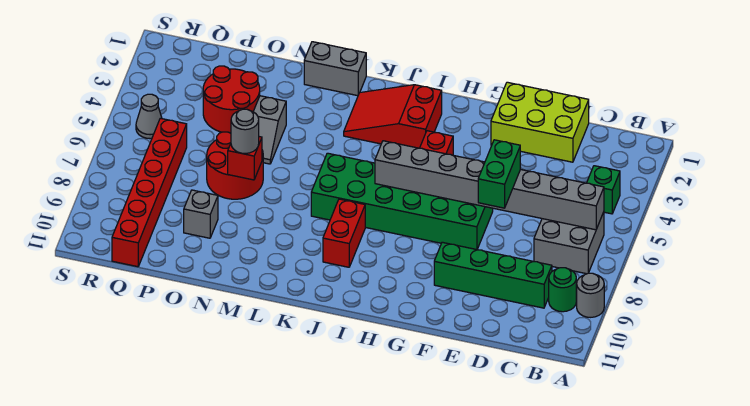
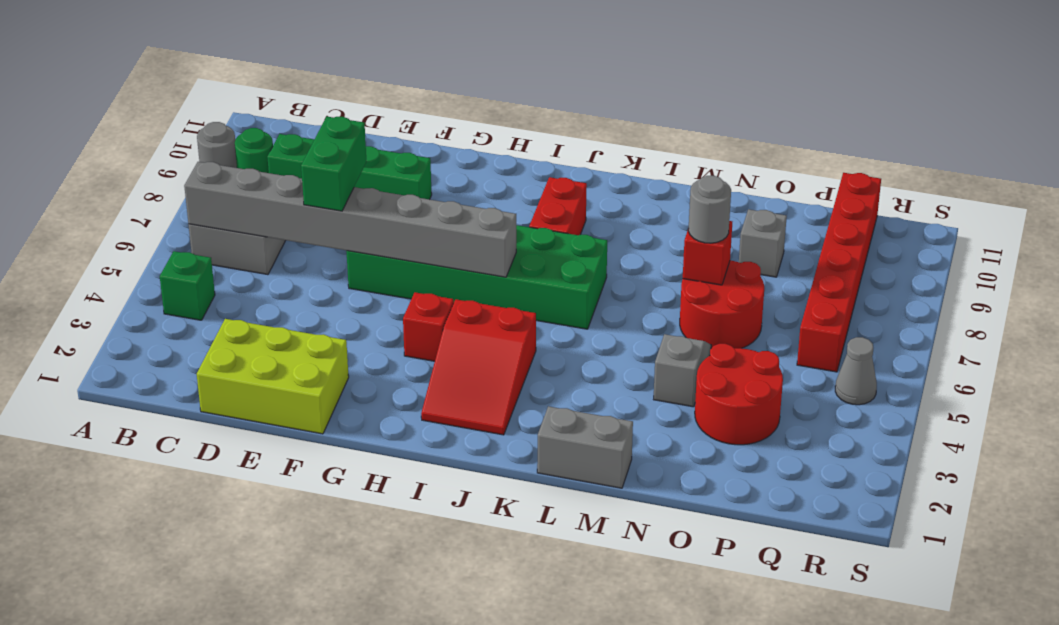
red slope I2:K3 level 1 top I -> red slope I2:J4 level 1 top 4

